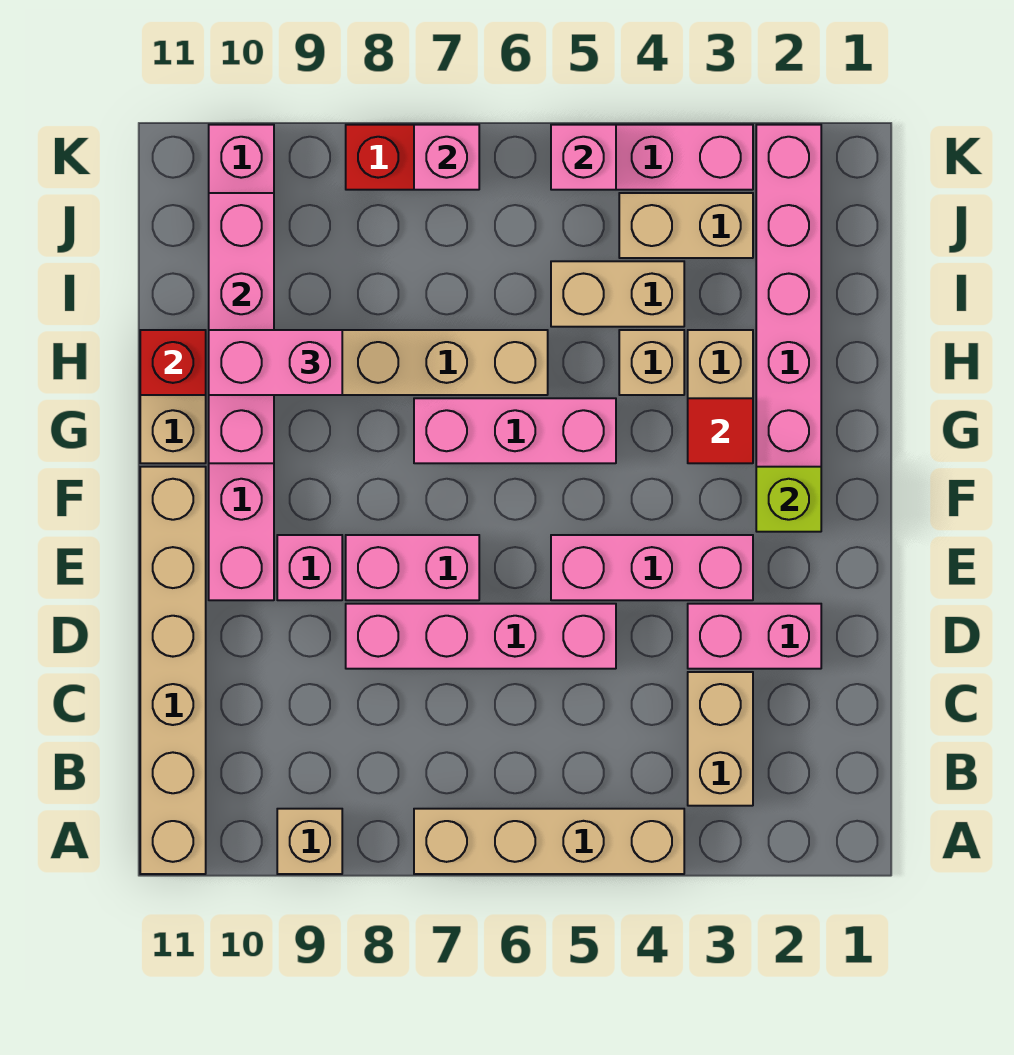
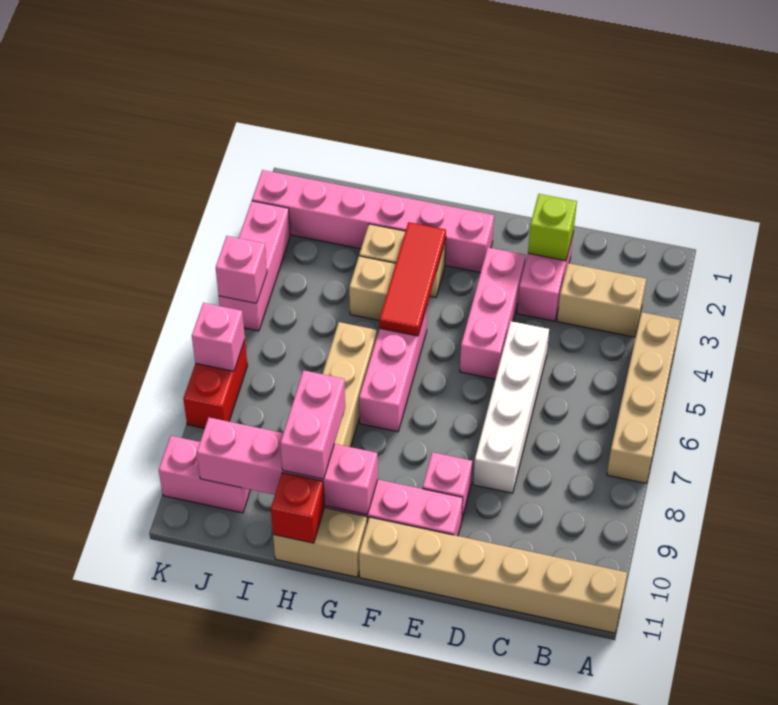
tan brick A9 level 1 -> none
pink brick D5:D8 level 1 -> white brick D5:D8 level 1
pink brick E7:E8 level 1 -> none
lime brick F2 level 2 -> lime brick D2 level 2
red tile G3 level 2 -> red tile G3:G5 level 2
tan brick I4:I5 level 1 -> none
tan brick J3:J4 level 1 -> none

